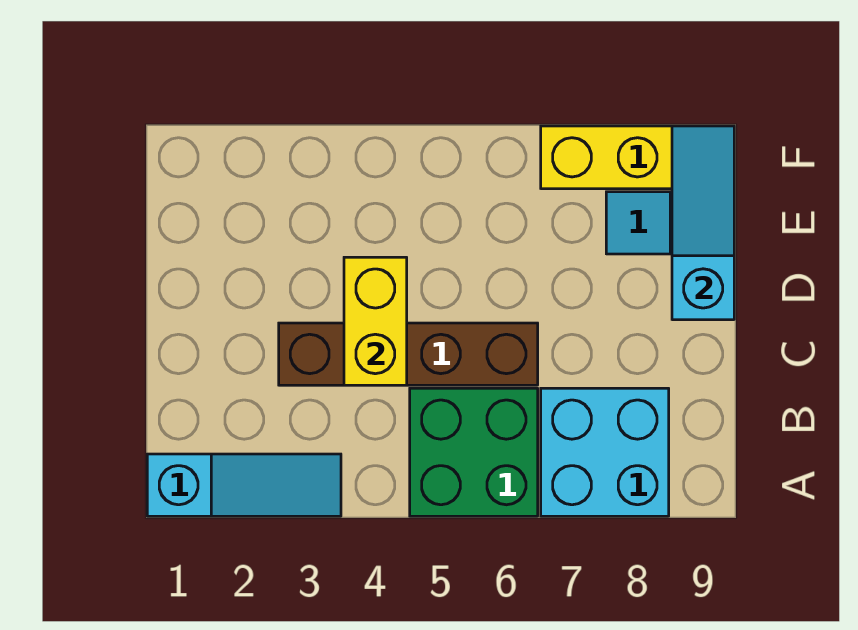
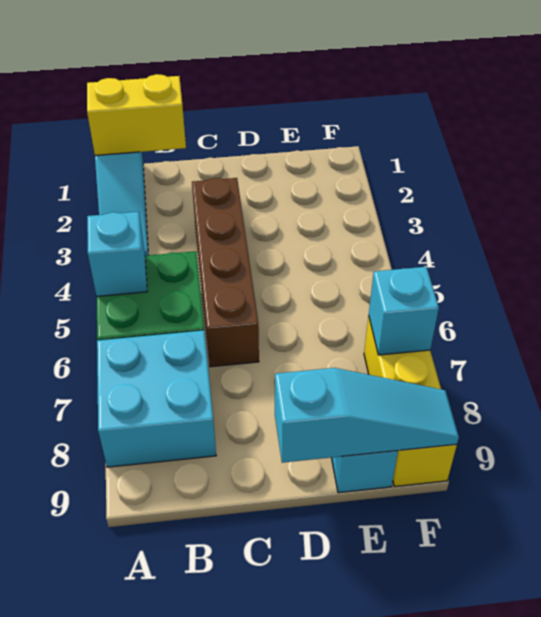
none -> cyan brick A5 level 2
yellow brick C4:D4 level 2 -> yellow brick A1:B1 level 2
none -> cyan brick F7 level 2

